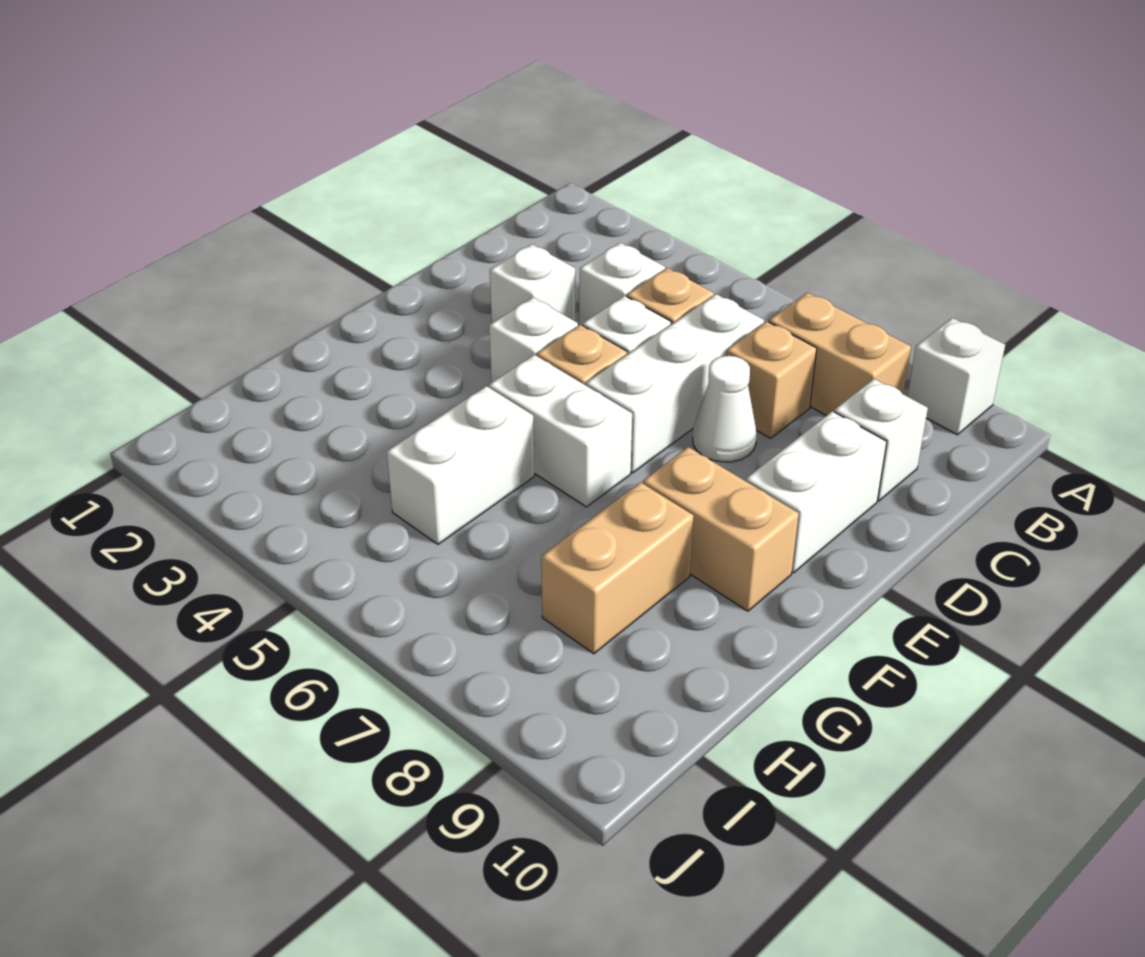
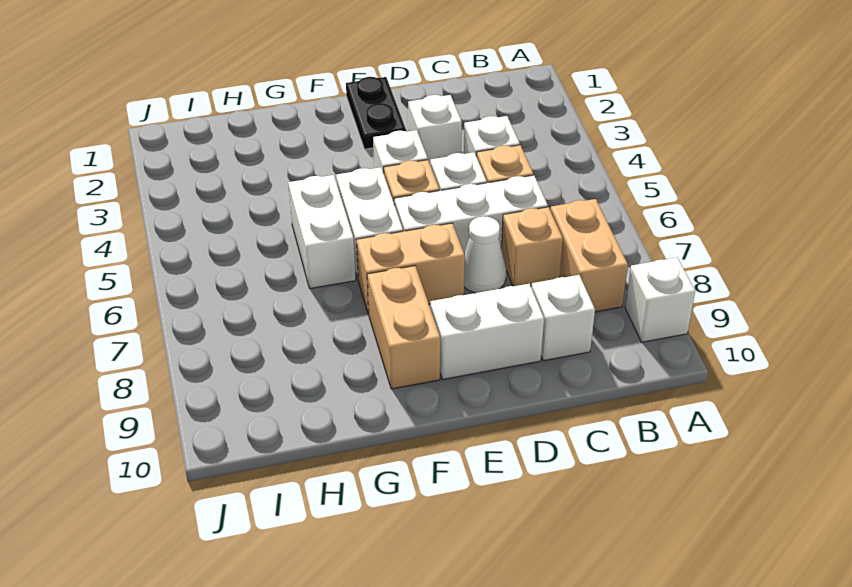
none -> black plate E1:E2 level 1
white brick G5:H5 level 1 -> white brick G5:G6 level 1
tan brick G8:H8 level 1 -> tan brick E7:F7 level 1

